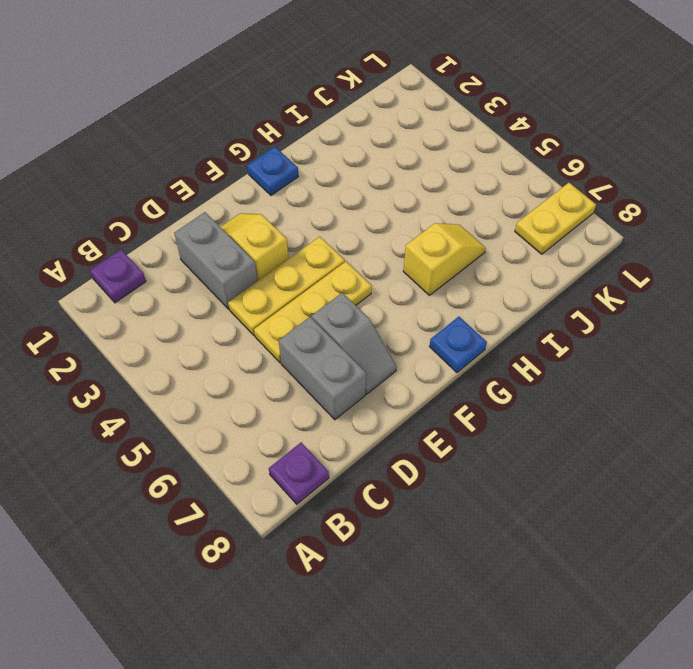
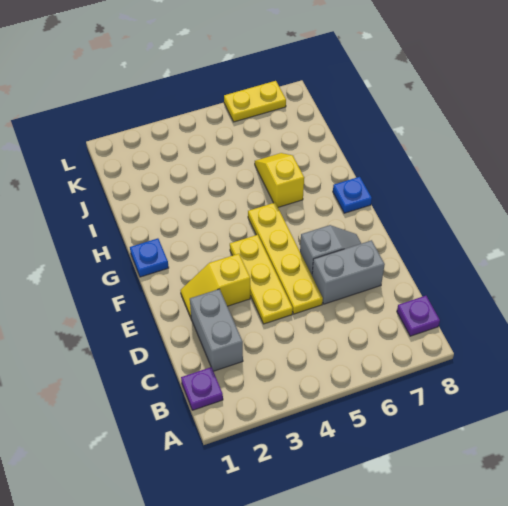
grey brick D2:D3 level 1 -> grey brick C2:D2 level 1
yellow plate D5:F5 level 1 -> yellow plate D5:G5 level 1
yellow plate K7:L7 level 1 -> yellow plate L6:L7 level 1

